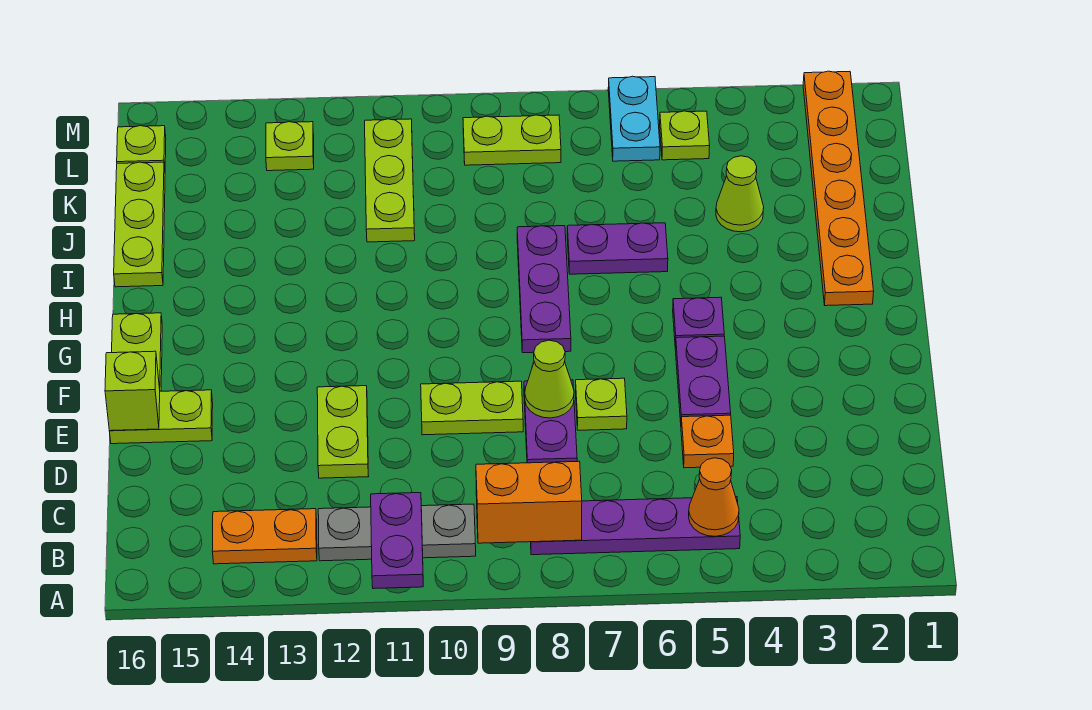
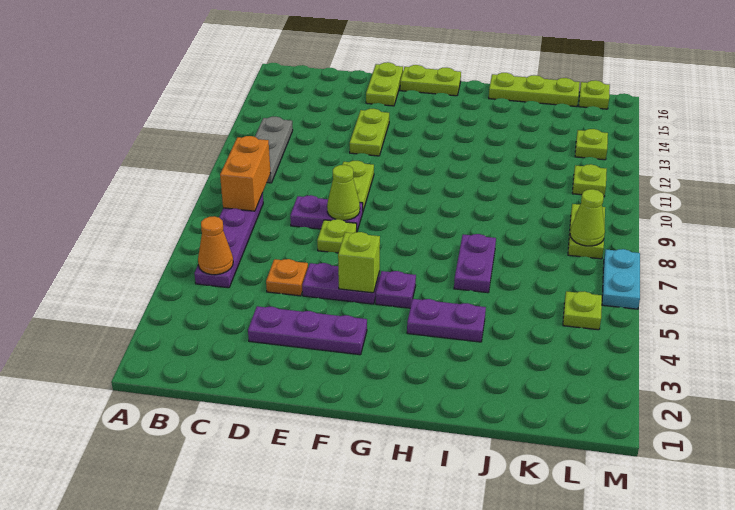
purple plate A11:B11 level 2 -> purple plate H4:I4 level 1
orange plate B13:B14 level 1 -> none
lime plate D12:E12 level 1 -> lime plate E12:E13 level 1
lime brick E16 level 2 -> lime brick F5 level 2
purple plate G8:I8 level 1 -> purple plate D3:F3 level 1
orange plate H2:M2 level 1 -> none
lime cone J4 level 1 -> lime cone L8 level 2
lime plate J11:L11 level 1 -> lime plate L11 level 1
cyan plate L6:M6 level 1 -> cyan plate M6:M7 level 1

